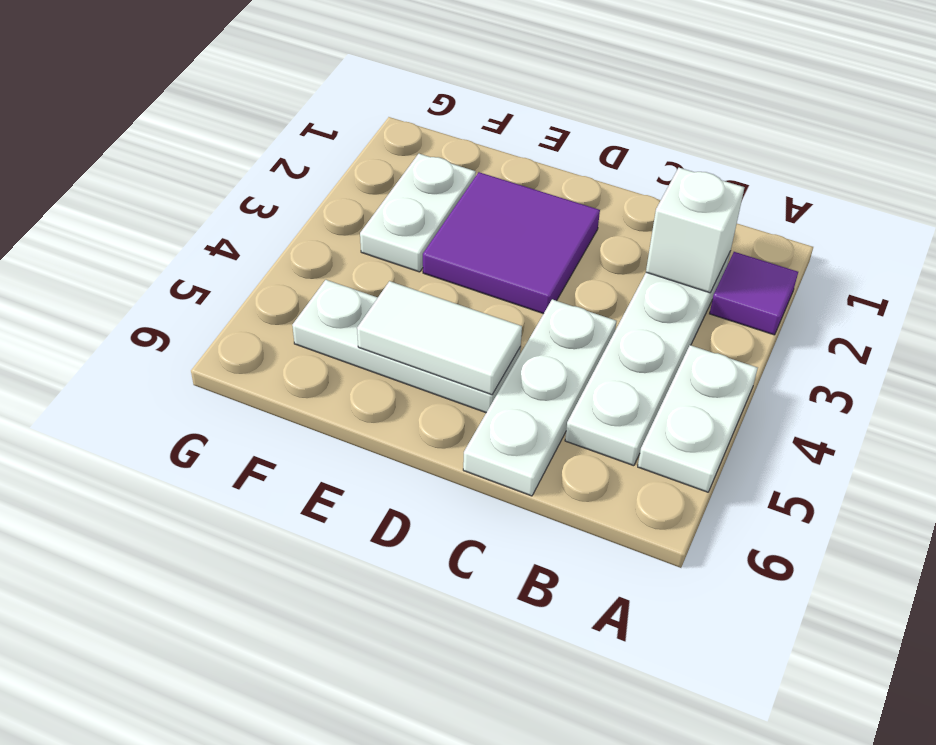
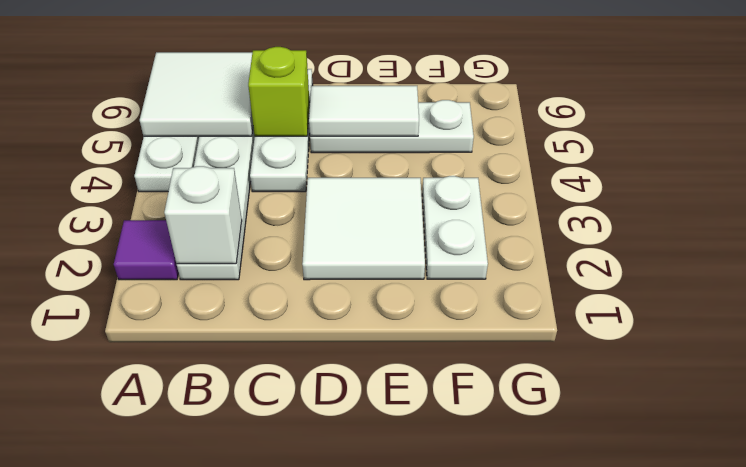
none -> white tile A5:B6 level 2
none -> lime brick C5 level 2
purple tile D2:E3 level 1 -> white tile D2:E3 level 1

